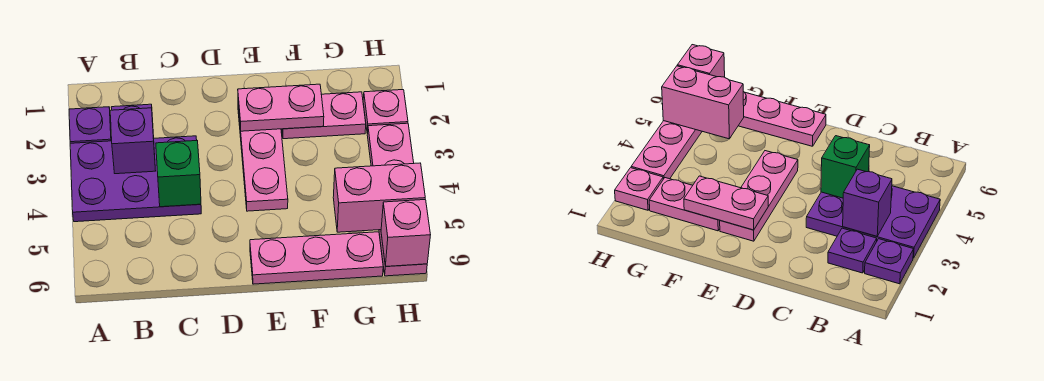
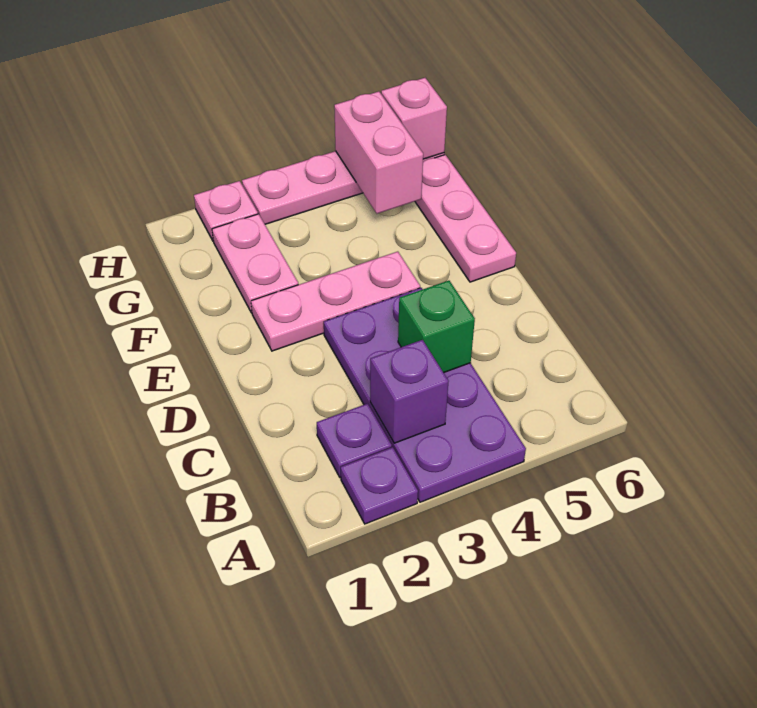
purple plate A3:C4 level 1 -> purple plate A3:D4 level 1
pink plate E2:F2 level 2 -> none

